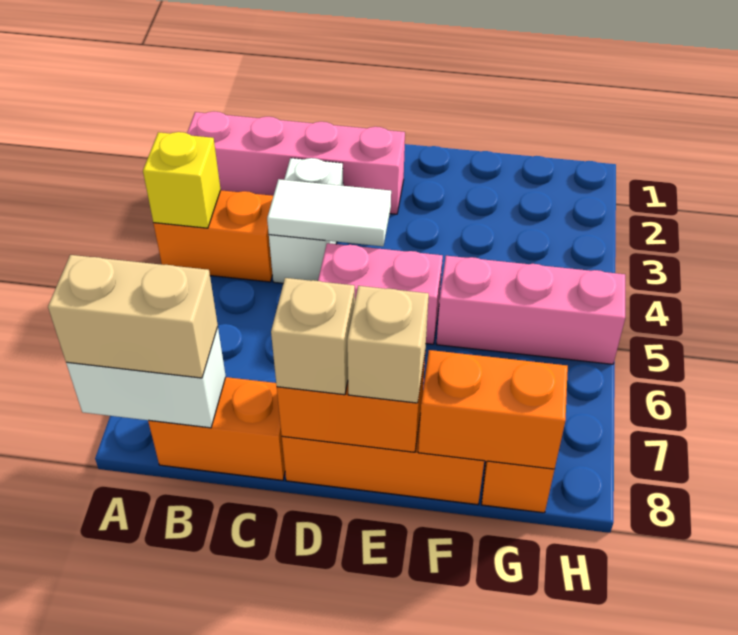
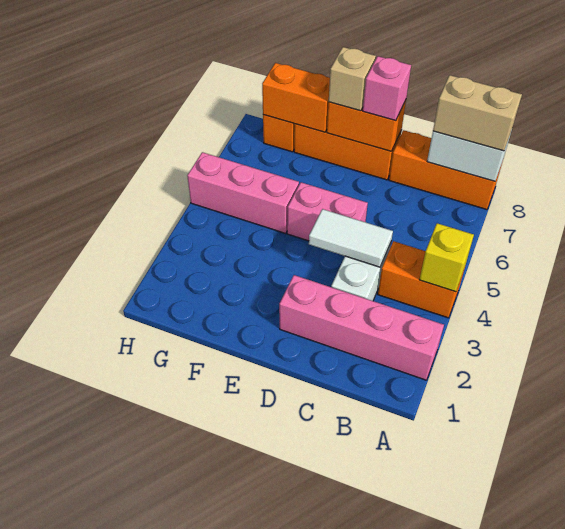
orange brick B8:C8 level 1 -> orange brick A8:C8 level 1
tan brick D8 level 3 -> pink brick D8 level 3

